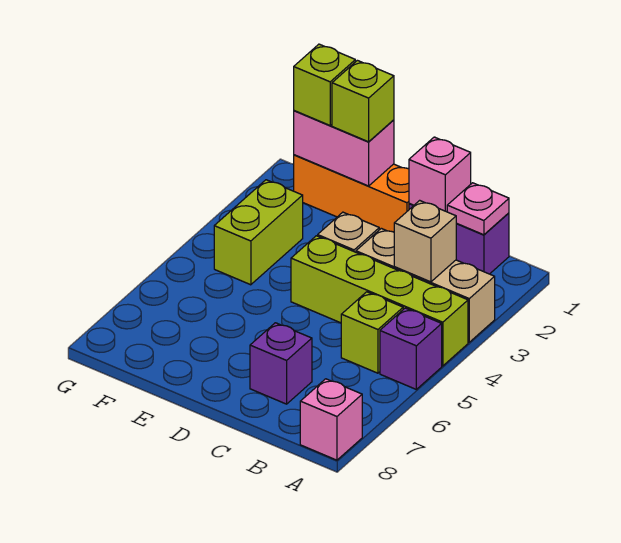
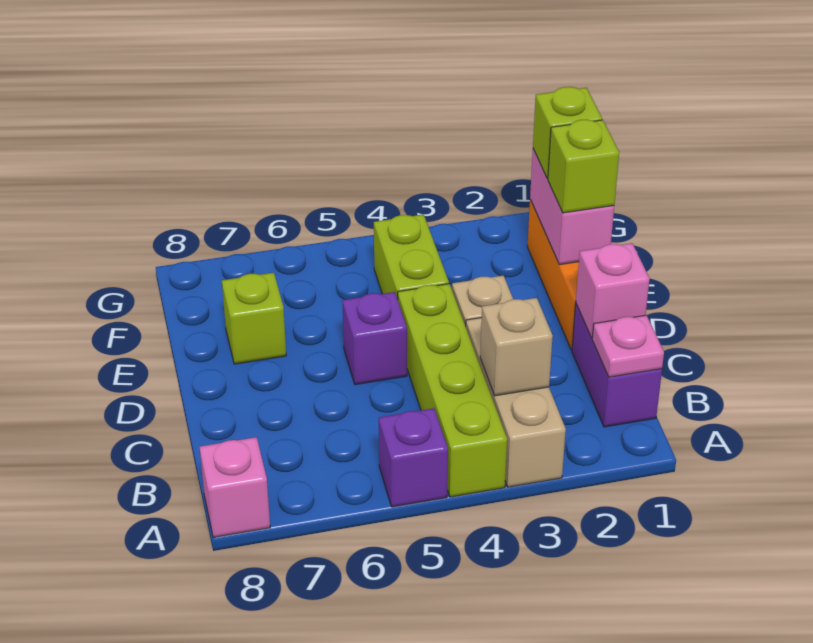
lime brick B5 level 1 -> lime brick E7 level 1
purple brick C7 level 1 -> purple brick D5 level 1
lime brick F3:F4 level 1 -> lime brick E4:F4 level 1

